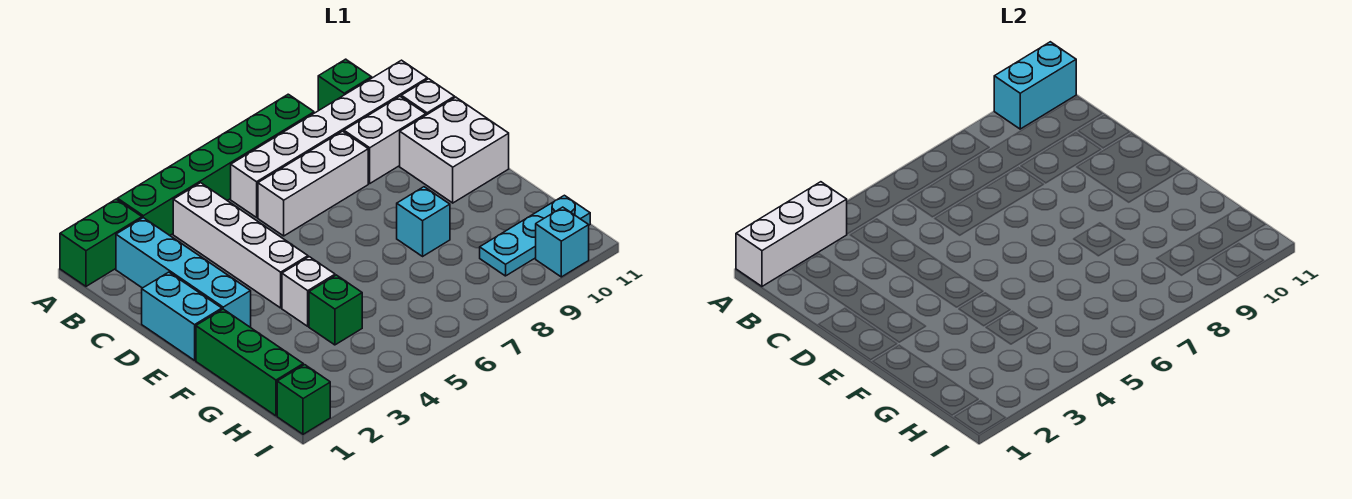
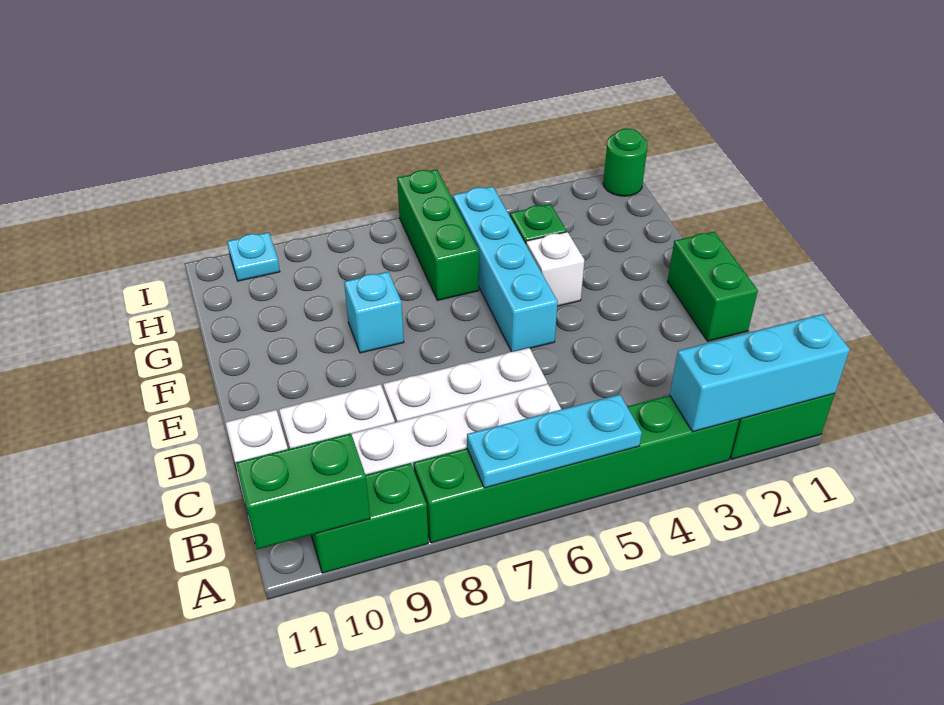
white brick A1:A3 level 2 -> cyan brick A1:A3 level 2
green brick A10 level 1 -> green brick A9:A10 level 1
cyan brick A10:A11 level 2 -> green brick A10:A11 level 2
cyan brick B2:E2 level 1 -> cyan brick E5:H5 level 1
white brick B4:E4 level 1 -> none
cyan brick D1:E1 level 1 -> green brick D1:E1 level 1
white brick D10:E11 level 1 -> none
green brick F1:H1 level 1 -> green brick G6:I6 level 1
cyan plate H9:H11 level 1 -> cyan plate A5:A7 level 2
green brick I1 level 1 -> green round brick I1 level 1
cyan brick I10 level 1 -> cyan plate I10 level 1

